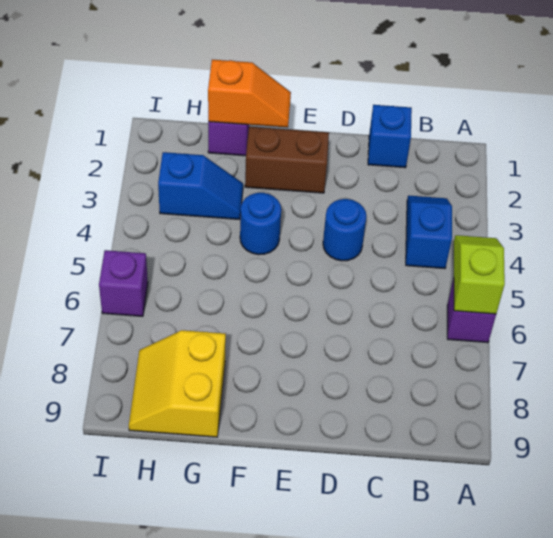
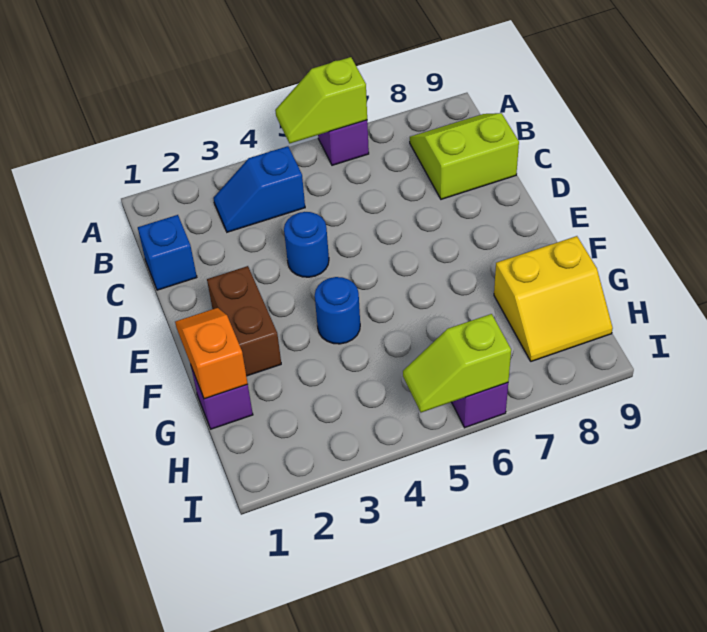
none -> lime slope B8:C9 level 1 top C
blue slope G3:H3 level 1 top H -> none
none -> lime slope I5:I6 level 2 top 6

